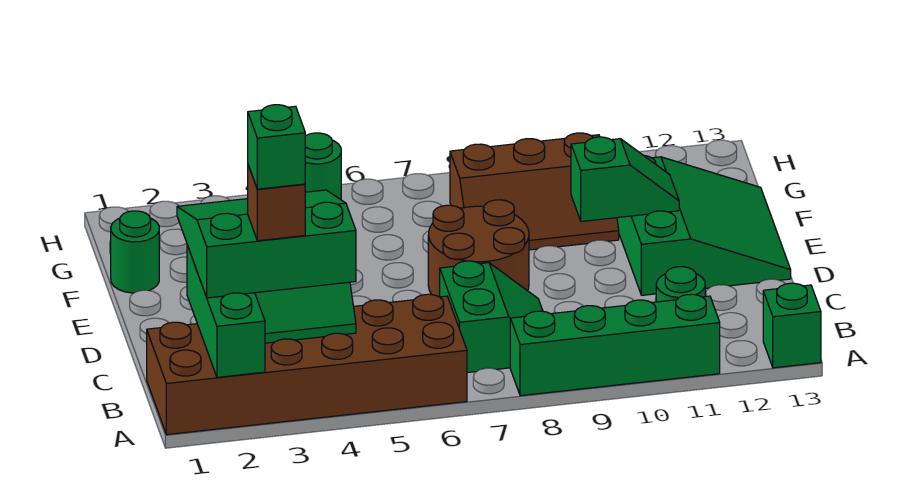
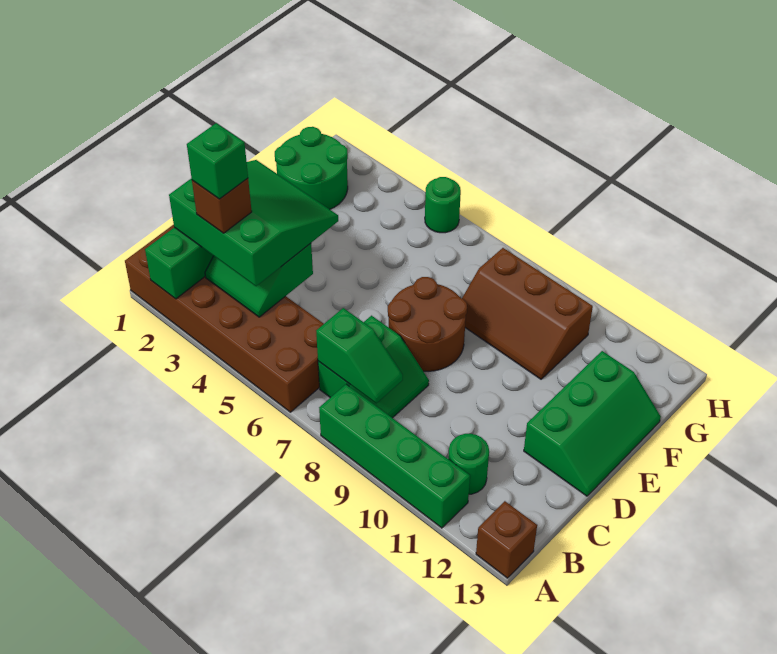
green brick A13 level 1 -> brown brick A13 level 1
green slope D11:F13 level 1 top 11 -> green slope D12:F13 level 1 top 12
green slope E10:E11 level 2 top 10 -> green slope B7:B8 level 2 top 7
green round brick F1 level 1 -> green round brick F1:G2 level 1

